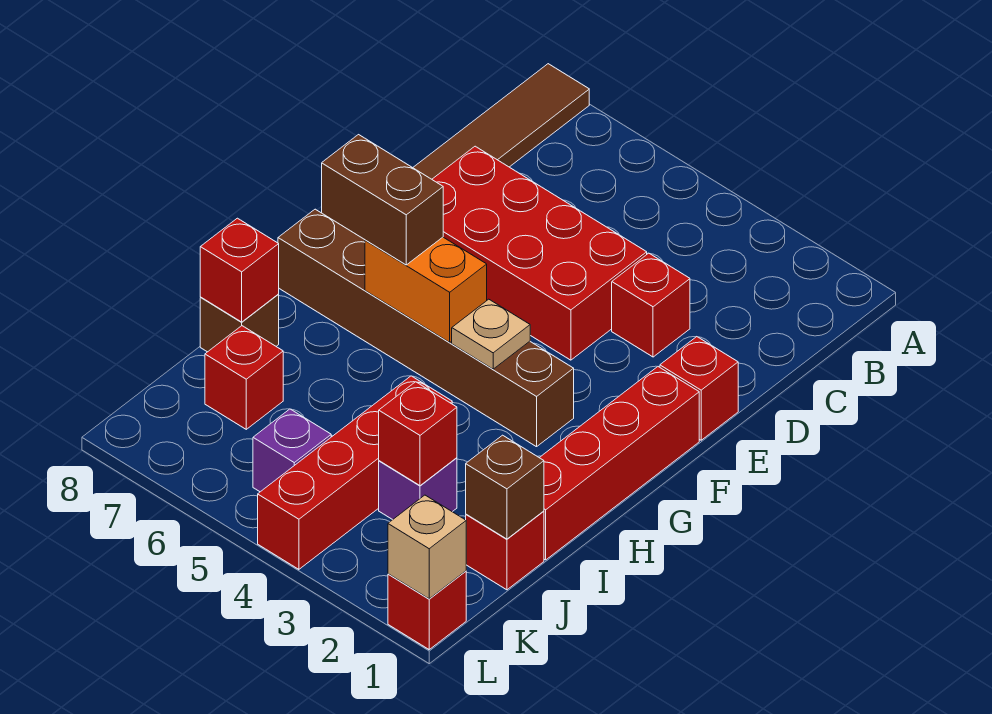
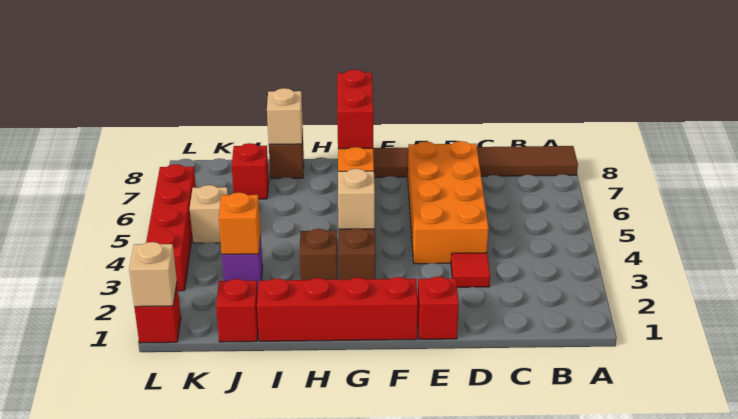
red brick D3 level 1 -> red tile D3 level 1
red brick D4:E7 level 1 -> orange brick D4:E7 level 1
tan plate G4 level 2 -> tan brick G4 level 2
brown brick G6:G7 level 3 -> red brick G6:G7 level 3
red brick I4:L4 level 1 -> red brick L3:L6 level 1
red brick I8 level 2 -> tan brick I8 level 2
brown brick J1 level 2 -> brown brick H3 level 1
red brick J3 level 2 -> orange brick J3 level 2
purple brick K5 level 1 -> tan brick K5 level 1

